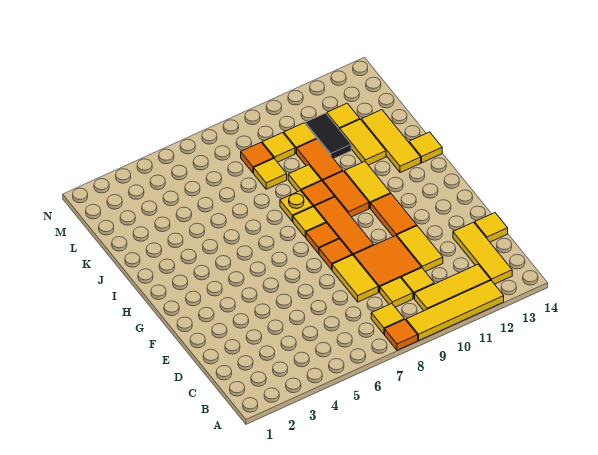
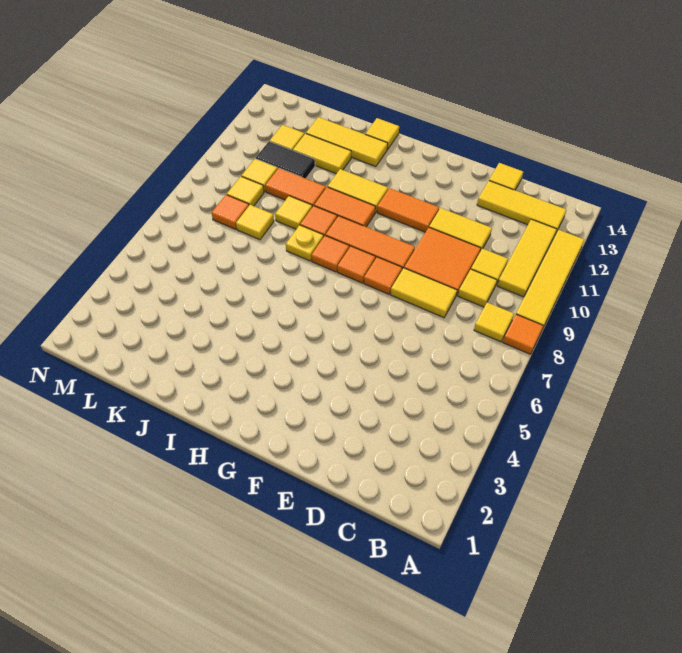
yellow tile H8 level 1 -> orange tile H8 level 1

